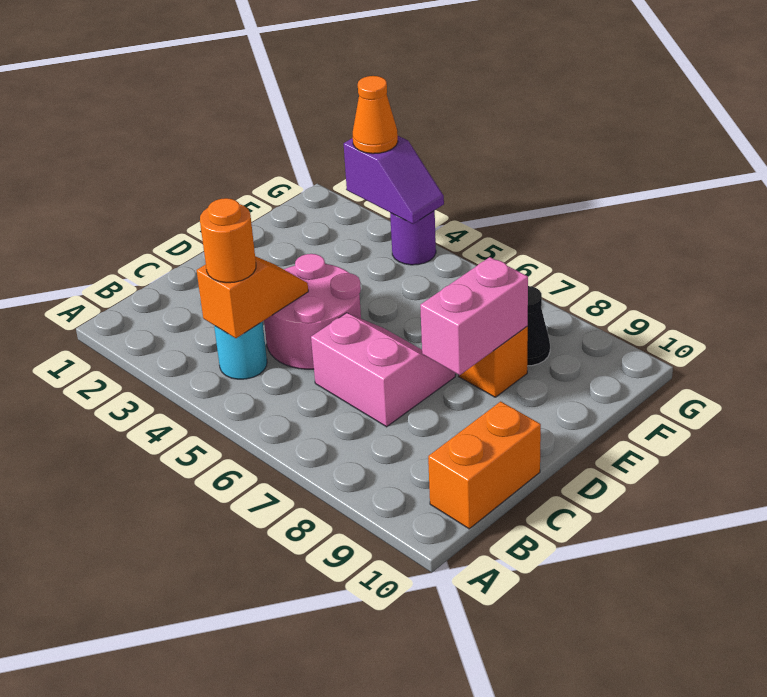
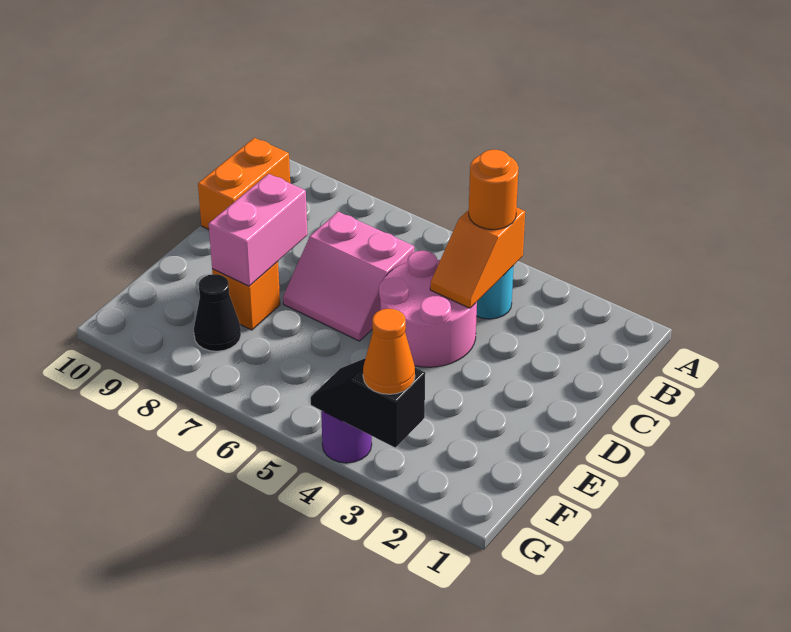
purple slope G3:G4 level 2 top 3 -> black slope G3:G4 level 2 top 3

